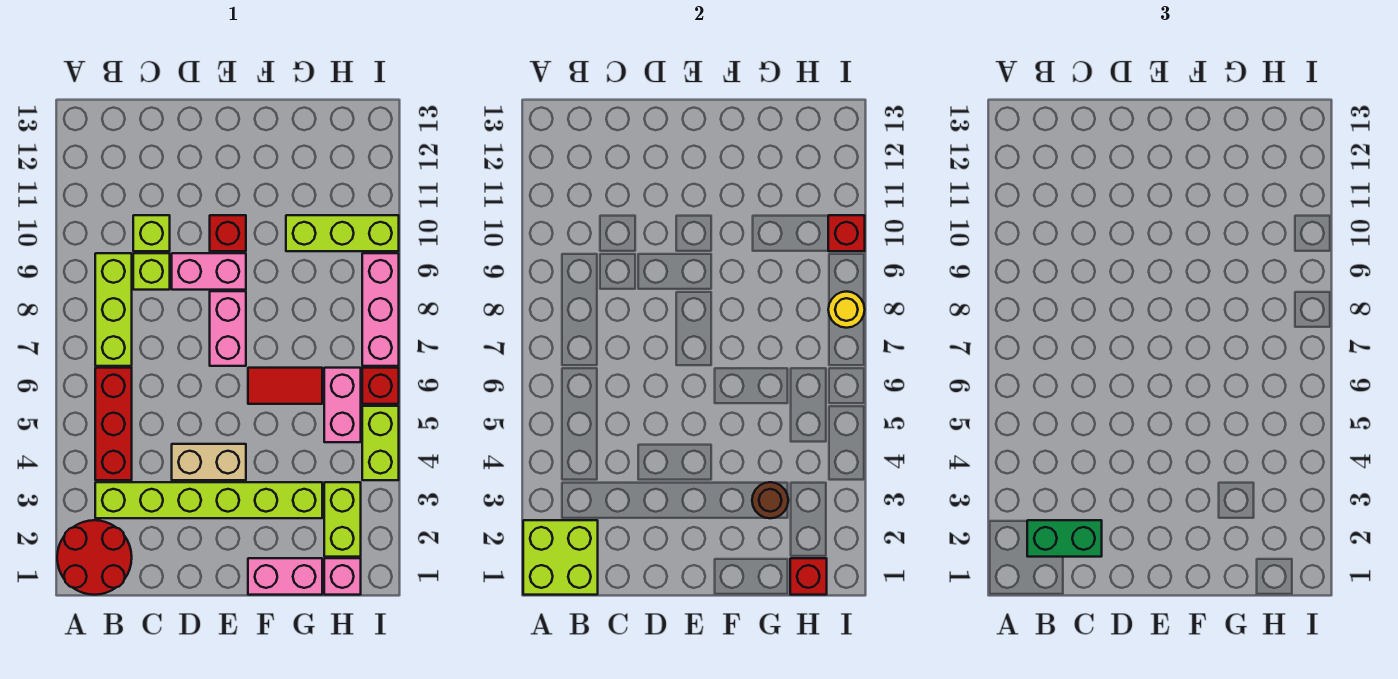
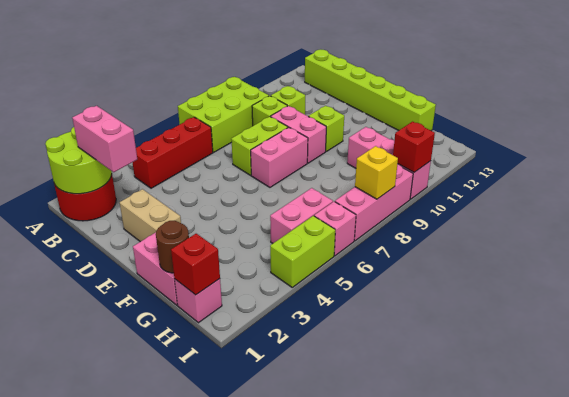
lime brick A1:B2 level 2 -> lime round brick A1:B2 level 2
green brick B2:C2 level 3 -> pink brick B2:C2 level 3
lime brick B3:G3 level 1 -> lime brick B13:G13 level 1
lime brick B7:B9 level 1 -> lime brick A7:B9 level 1
tan brick D4:E4 level 1 -> tan brick D2:E2 level 1
red brick E10 level 1 -> lime brick E10 level 1
red tile F6:G6 level 1 -> none
brown round brick G3 level 2 -> brown round brick G1 level 2
lime brick G10:I10 level 1 -> pink brick G10:I10 level 1
lime brick H2:H3 level 1 -> lime brick D7:D8 level 1
red brick I6 level 1 -> pink brick I6 level 1
yellow round brick I8 level 2 -> yellow brick I8 level 2

